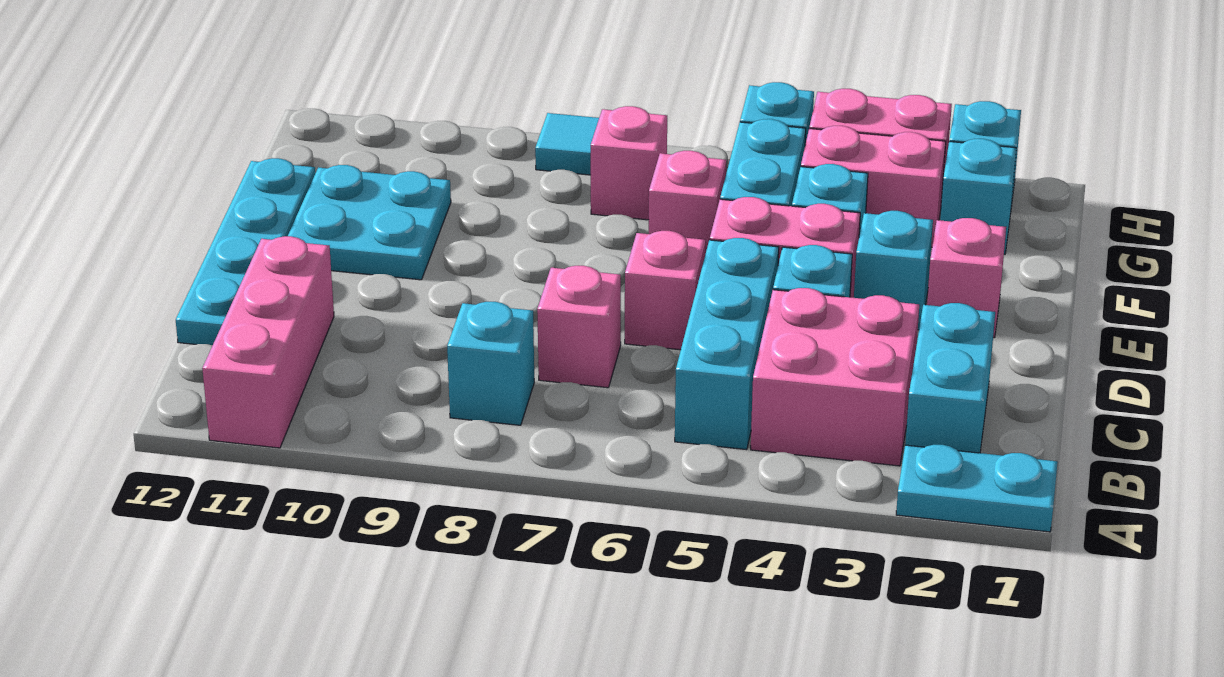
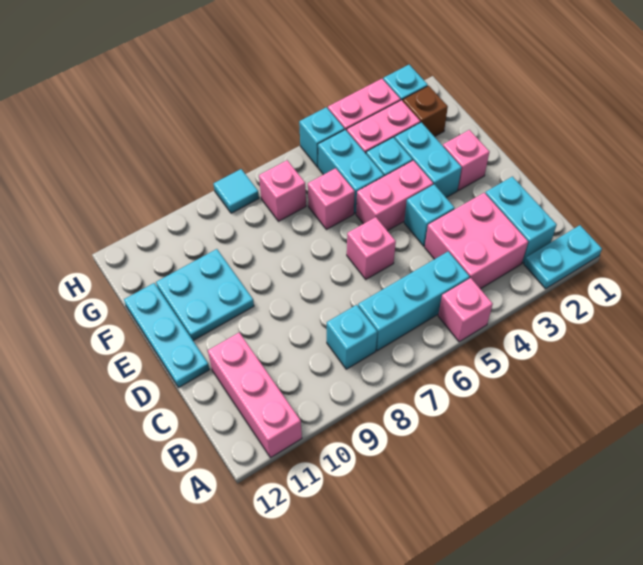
cyan brick B5:D5 level 1 -> cyan brick B5:B7 level 1
pink brick C7 level 1 -> pink brick A5 level 1
cyan plate C12:F12 level 1 -> cyan plate D12:F12 level 1
cyan brick E3 level 1 -> cyan brick E3:F3 level 1
cyan brick G2 level 1 -> brown brick G2 level 1

